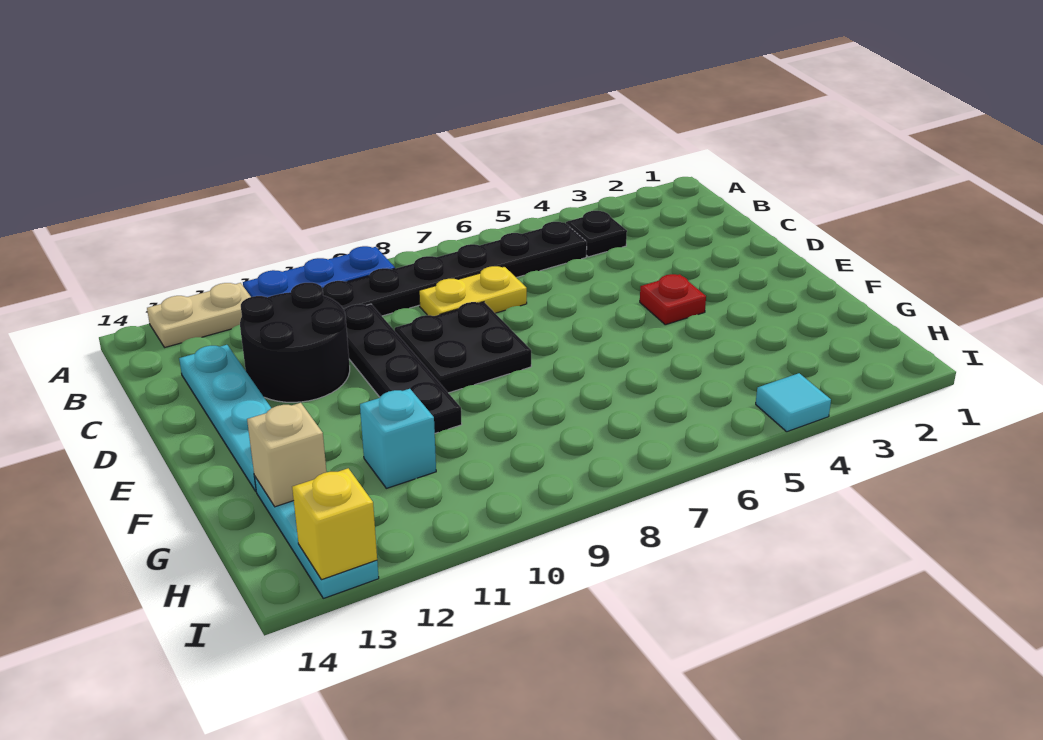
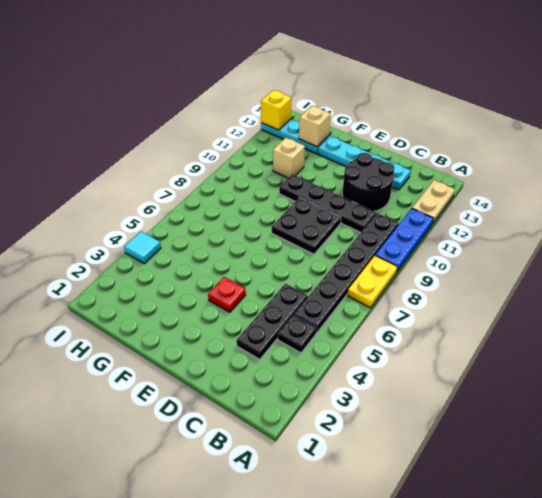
none -> black plate C3:C5 level 1
yellow plate C7:C8 level 1 -> yellow plate A7:A8 level 1
cyan brick G11 level 1 -> tan brick G11 level 1

